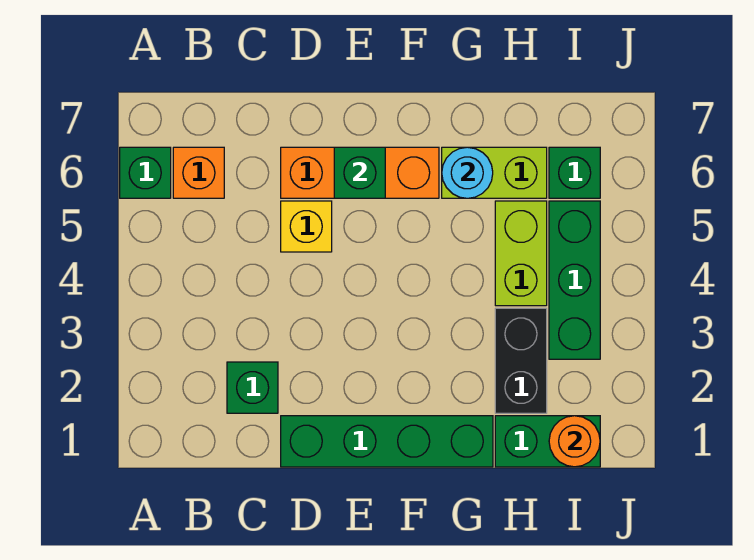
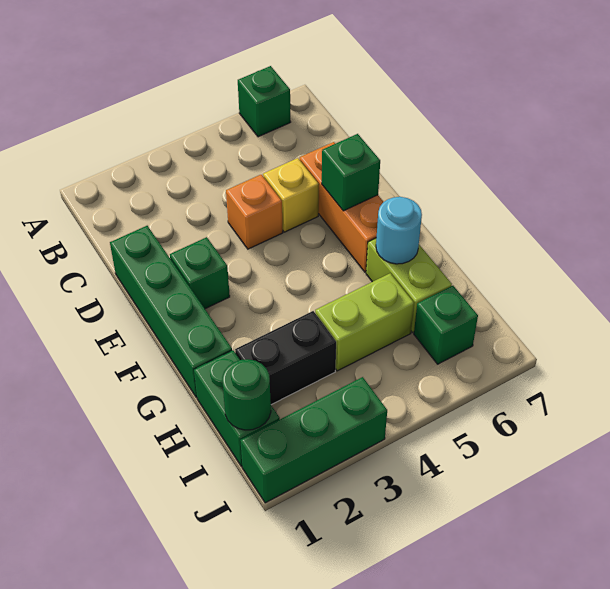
orange brick B6 level 1 -> orange brick D4 level 1
green brick C2 level 1 -> green brick E2 level 1
orange round brick I1 level 2 -> green round brick I1 level 2
green brick I3:I5 level 1 -> green brick J1:J3 level 1

